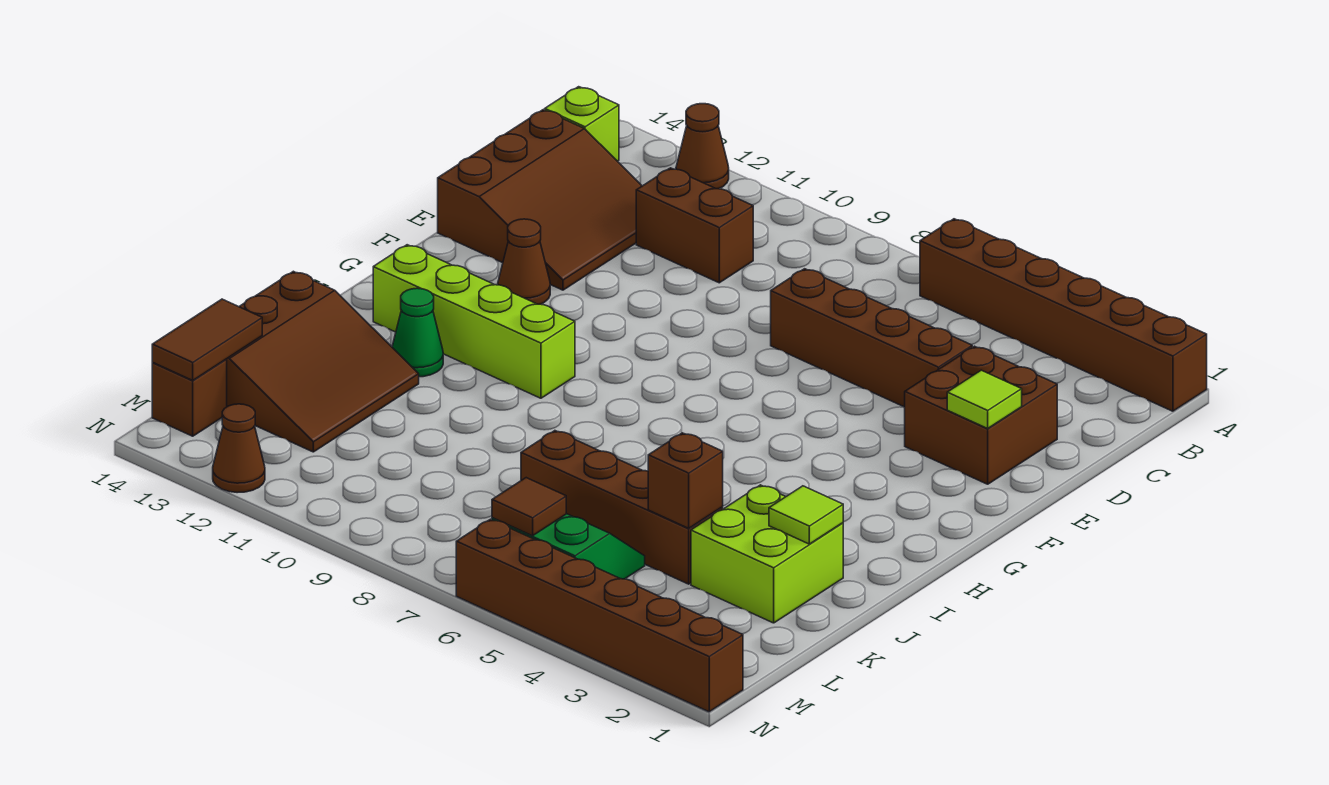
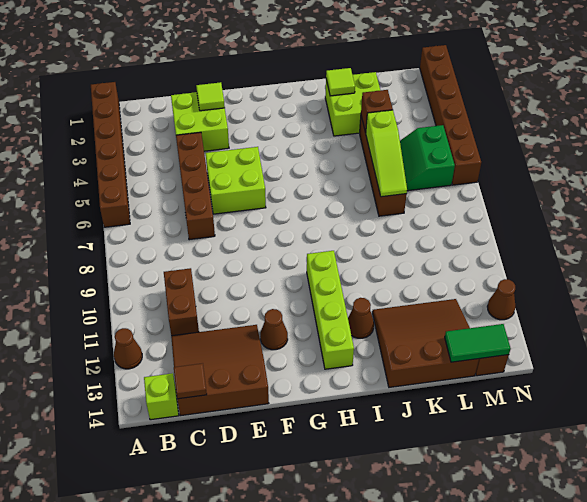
brown brick D2:E3 level 1 -> lime brick D2:E3 level 1
none -> lime brick E5:F6 level 1
green cone I12 level 1 -> brown cone I12 level 1
none -> lime slope K5:K7 level 2 top 5
brown tile L14:M14 level 2 -> green tile L14:M14 level 2
brown tile M6 level 2 -> brown tile C14 level 2

